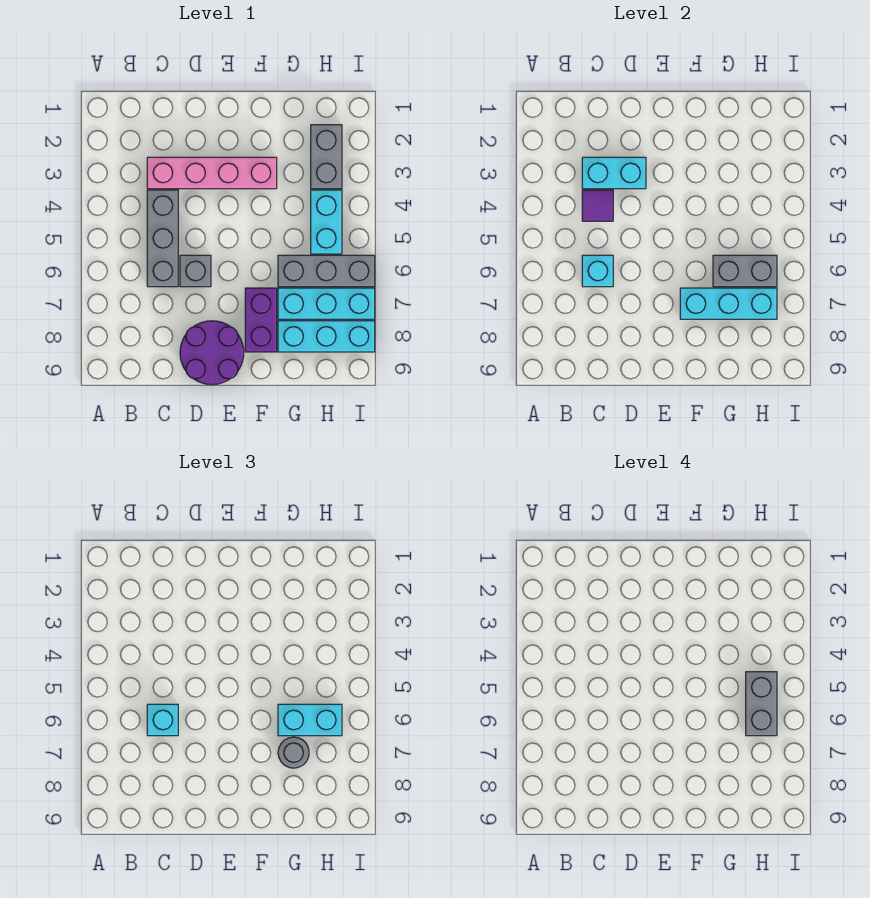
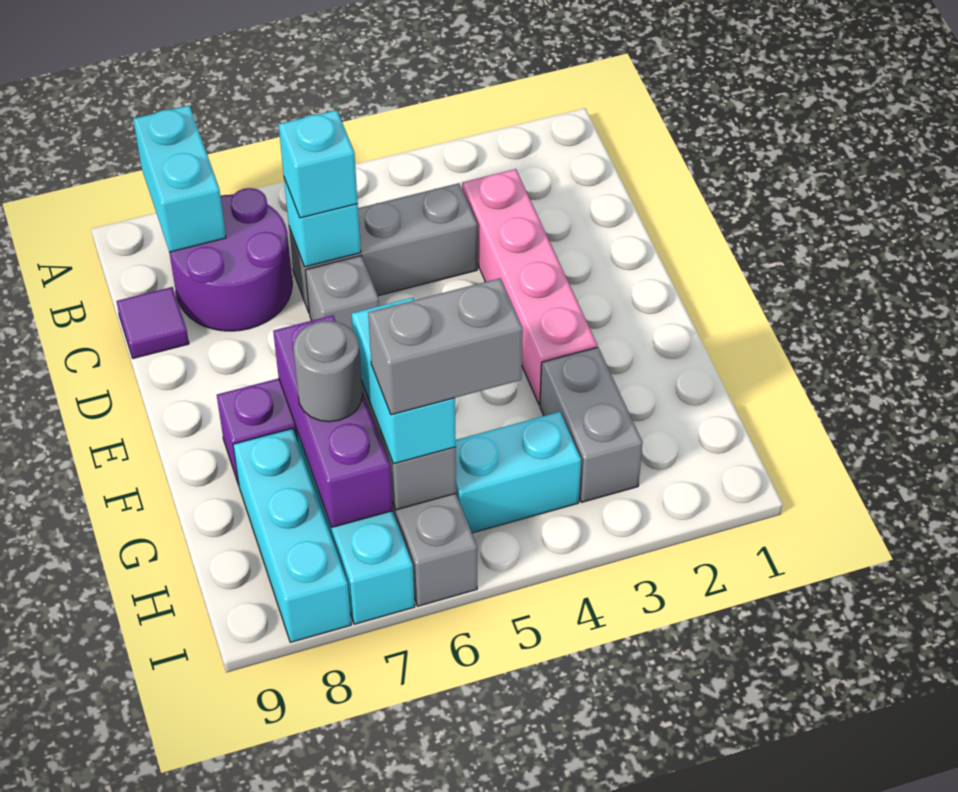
cyan brick C3:D3 level 2 -> cyan brick A8:B8 level 2
purple tile C4 level 2 -> purple tile C9 level 1
purple round brick D8:E9 level 1 -> purple round brick B7:C8 level 1
cyan brick F7:H7 level 2 -> purple brick F7:H7 level 2
grey brick H2:H3 level 1 -> grey brick G3:H3 level 1

